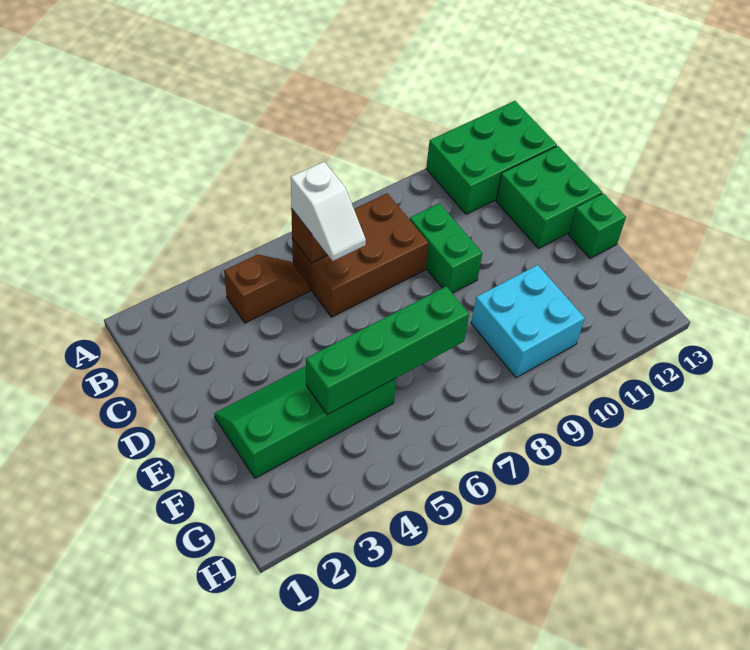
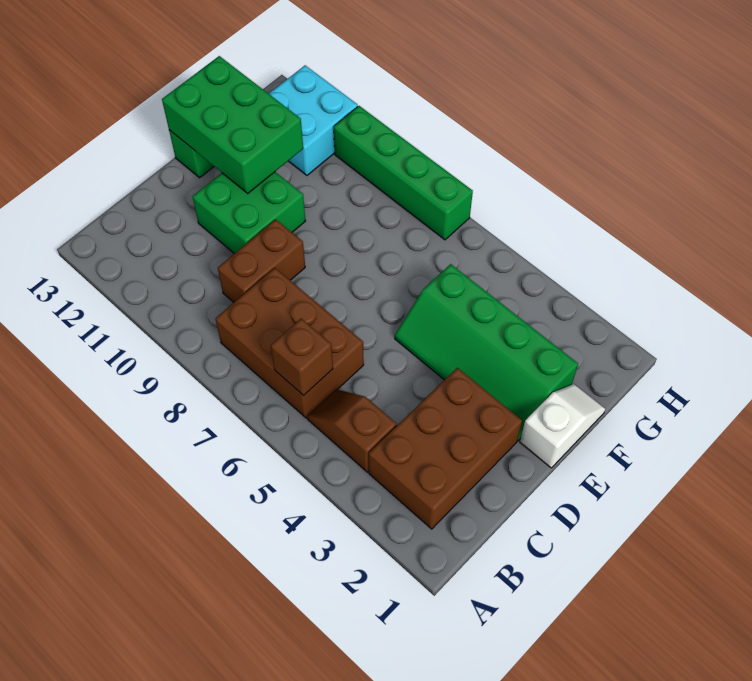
green brick A11:B13 level 1 -> green brick E11:F13 level 2
none -> brown brick B2:D3 level 1
white slope B6:C6 level 3 top B -> white slope E1:F1 level 1 top E
green brick C9:D9 level 1 -> brown brick C9:D9 level 1
green brick C12:D13 level 1 -> green brick D10:E11 level 1
green brick F4:F7 level 2 -> green brick H7:H10 level 1
cyan brick F9:G10 level 1 -> cyan brick G11:H12 level 1

